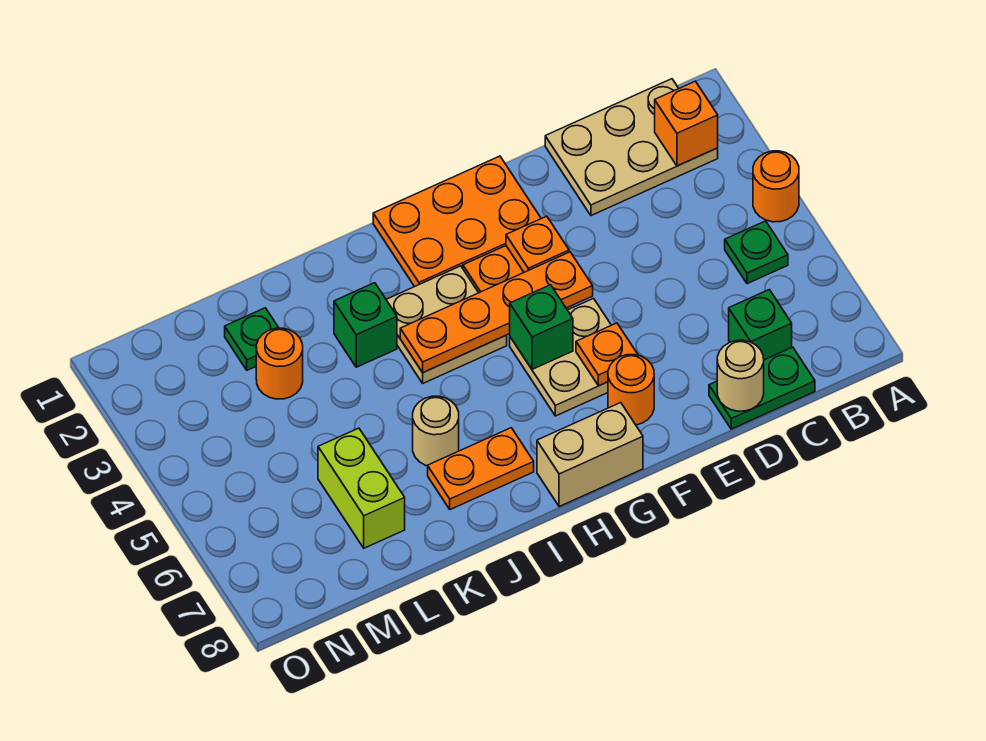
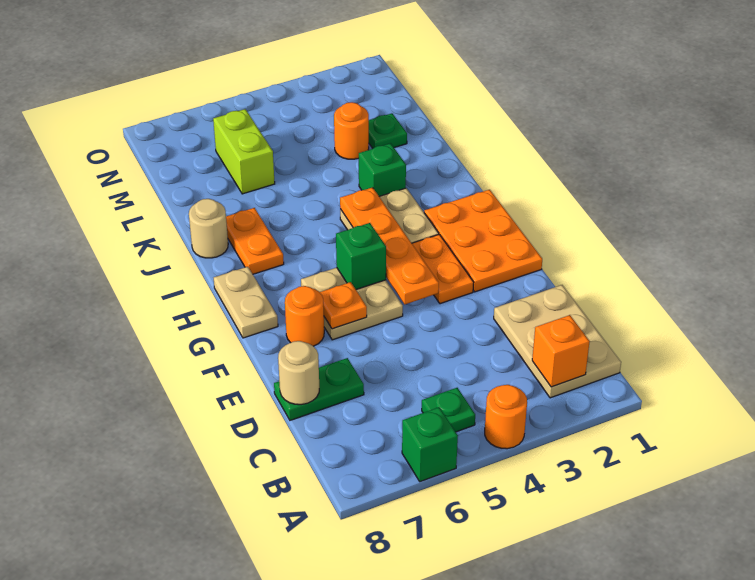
green brick C7 level 1 -> green brick A6 level 1
green plate C8:D8 level 1 -> green plate D7:D8 level 1
orange plate F3 level 2 -> none
tan brick G8:H8 level 1 -> tan plate G8:H8 level 1
tan round brick J6 level 1 -> tan round brick J8 level 1
lime brick L6:L7 level 1 -> lime brick L6:M6 level 1

